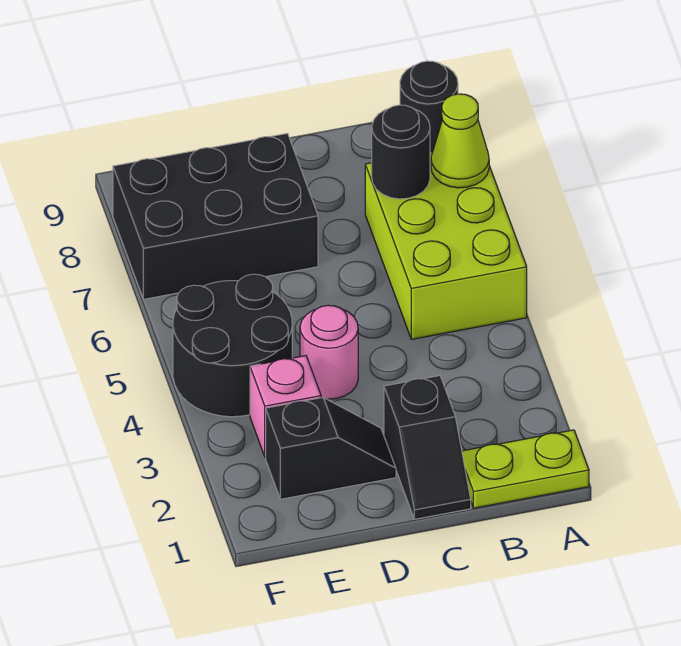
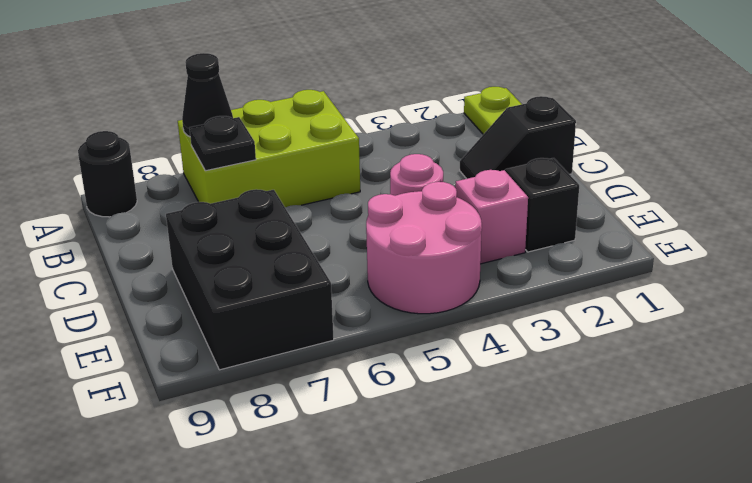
lime cone A7 level 2 -> black cone A7 level 2
black round brick B7 level 2 -> black plate B7 level 2
black slope C1:C2 level 1 top 2 -> black slope C1:C2 level 1 top 1
black round brick E4:F5 level 1 -> pink round brick E4:F5 level 1

